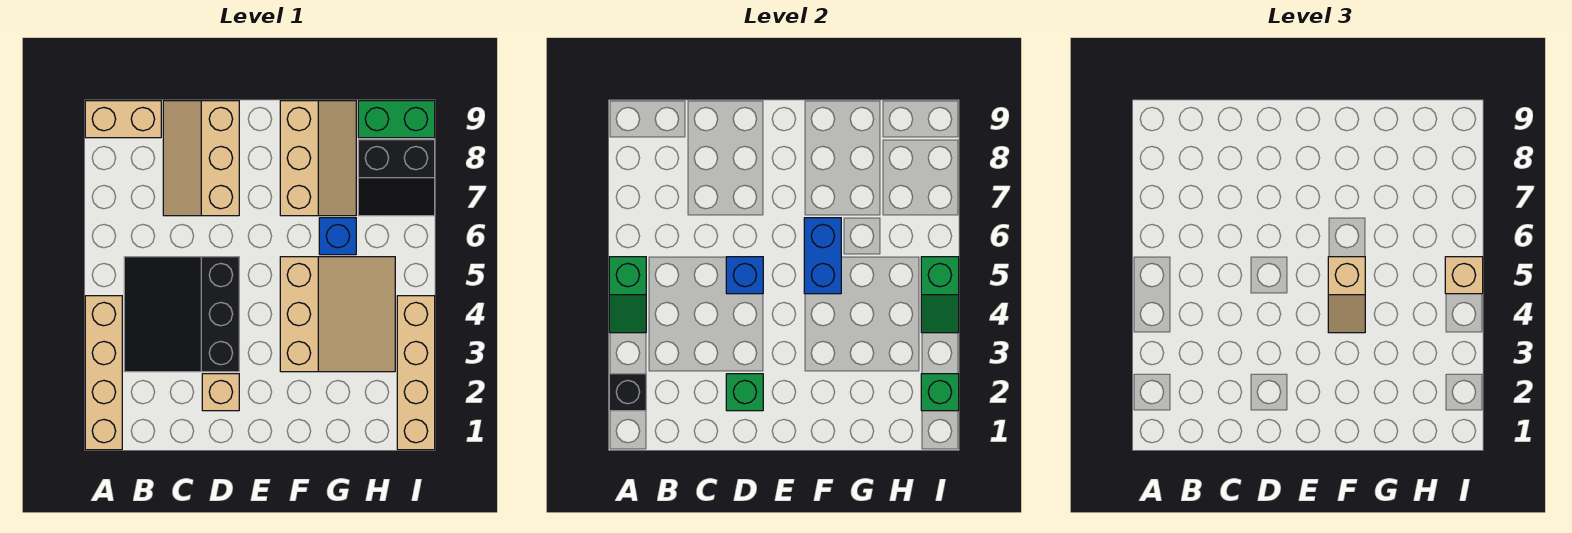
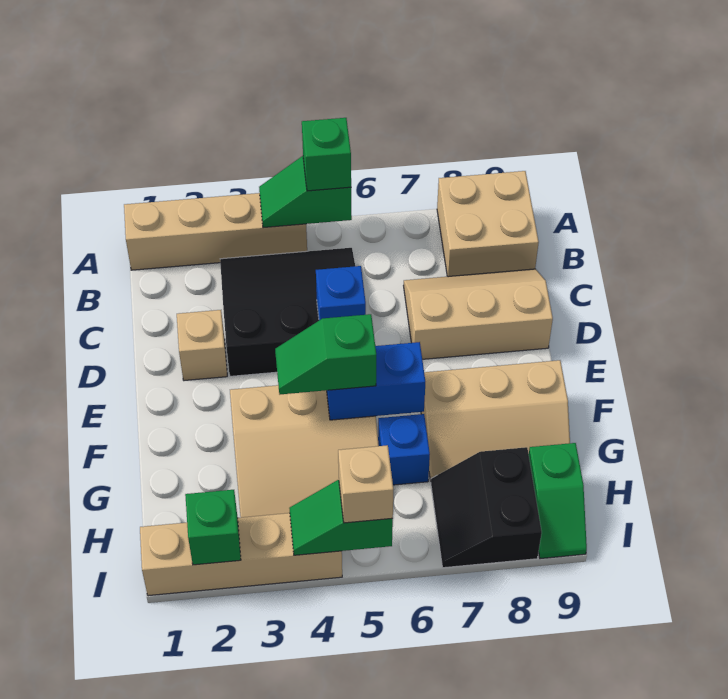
black brick A2 level 2 -> none
tan brick A9:B9 level 1 -> tan brick A8:B9 level 1
green brick D2 level 2 -> green brick A5 level 3
tan slope F4:F5 level 3 top 5 -> green slope F4:F5 level 3 top 5
green brick H9:I9 level 1 -> green slope H9:I9 level 1 top H

